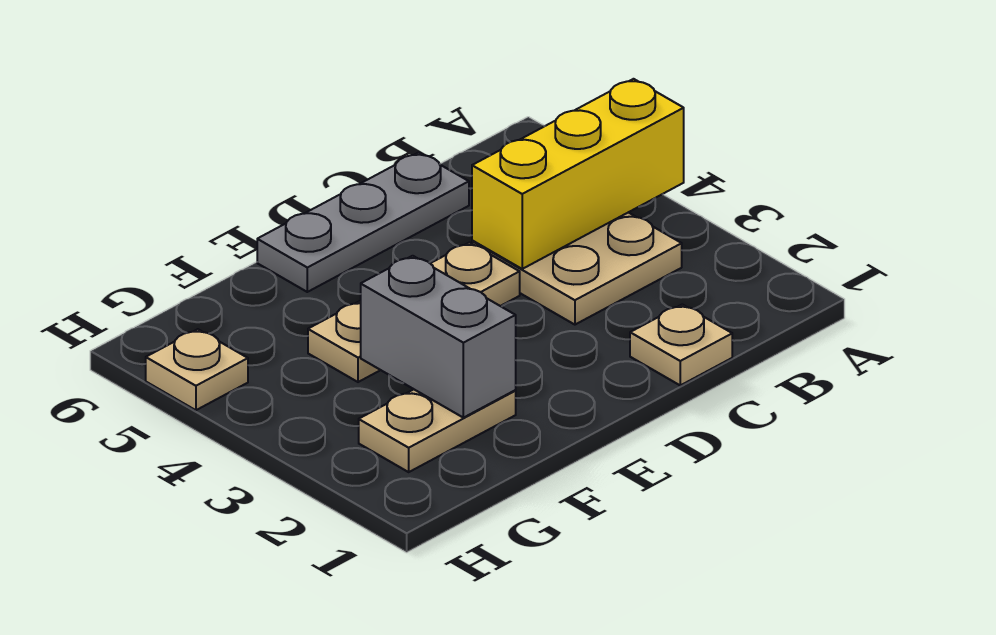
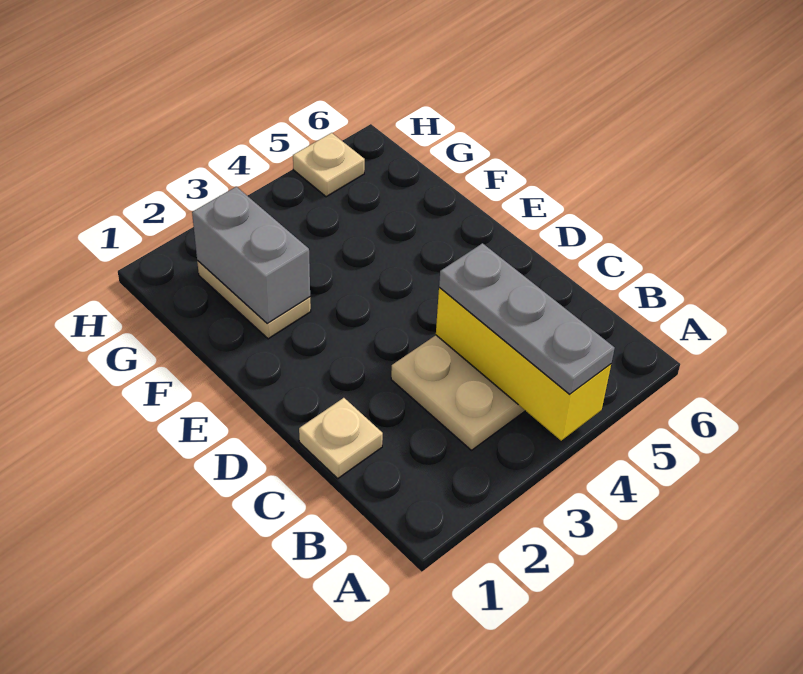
grey plate C6:E6 level 1 -> grey plate A4:C4 level 3
tan plate D4:F4 level 1 -> none
grey brick F2:F3 level 2 -> grey brick F2:G2 level 2

